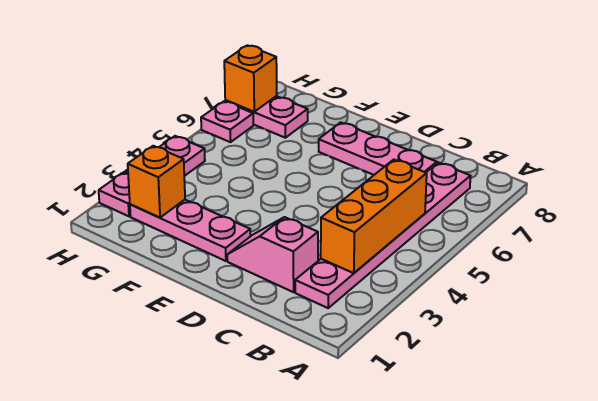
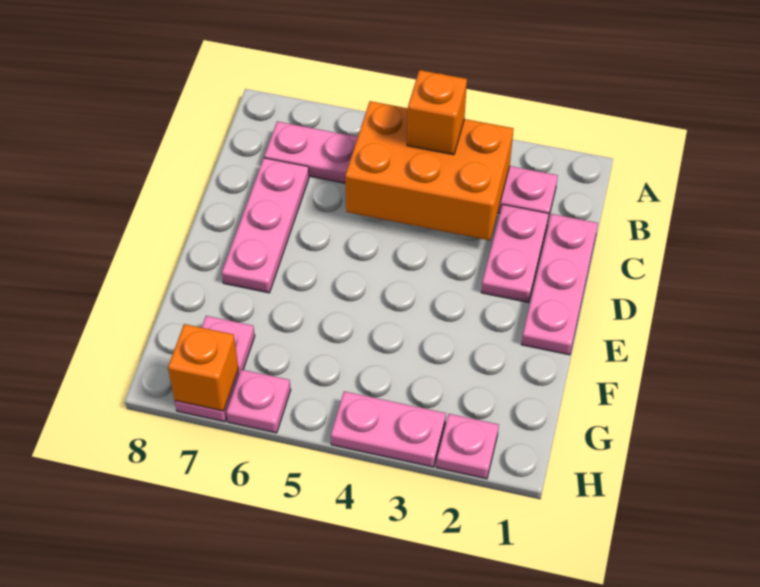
orange brick B3:B5 level 2 -> orange brick B3:C5 level 2
pink slope C2:D2 level 1 top C -> pink plate C2:D2 level 1
pink plate E2:G2 level 1 -> pink plate C1:E1 level 1
orange brick G2 level 2 -> orange brick B4 level 3

